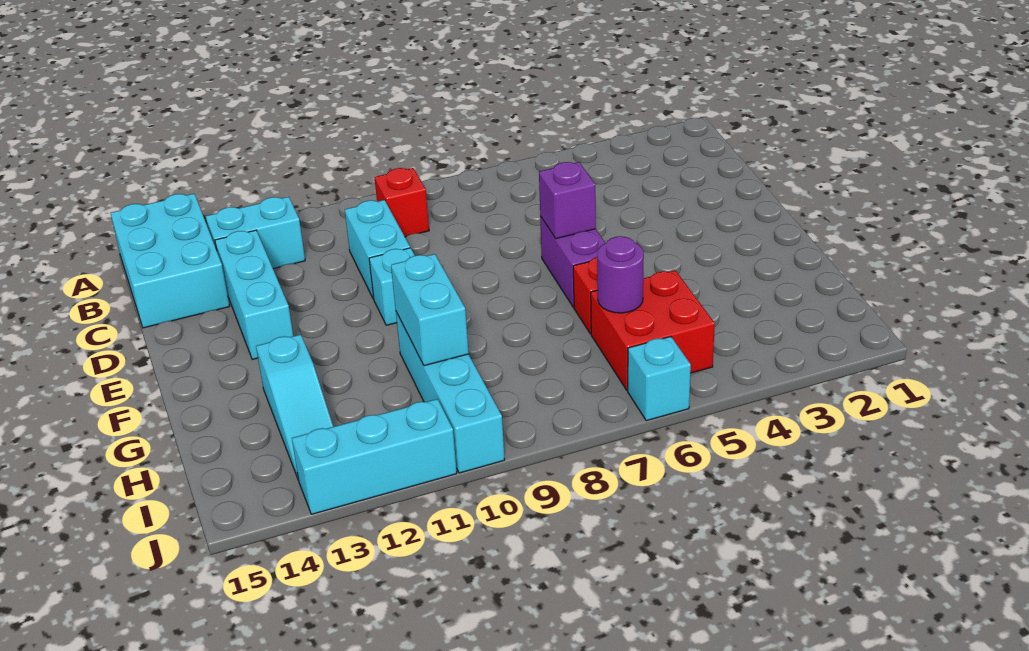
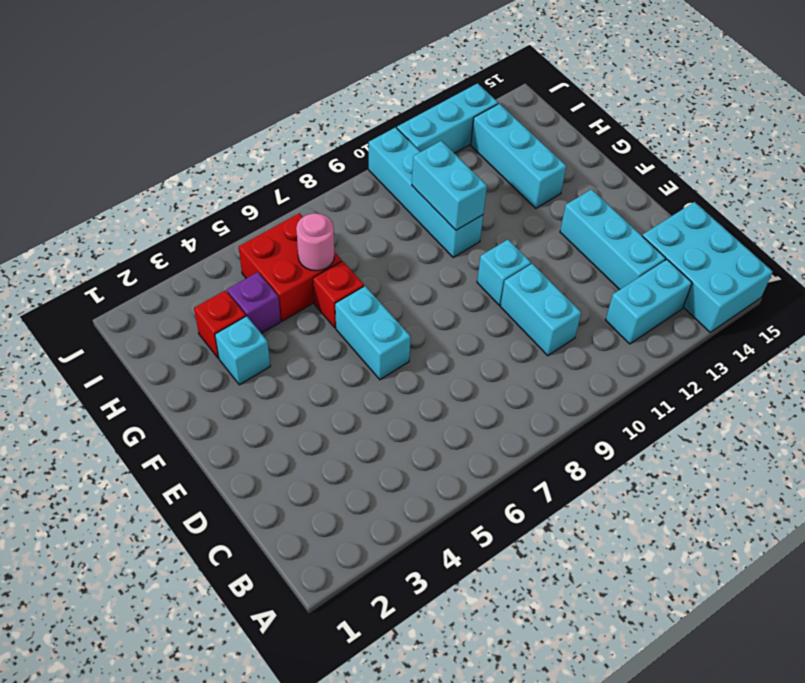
red brick B9 level 1 -> red brick H3 level 1
purple brick E6:F6 level 1 -> cyan brick E6:F6 level 1
purple brick E6 level 2 -> purple brick H4 level 1
cyan slope G13:I13 level 1 top G -> cyan brick G13:I13 level 1
purple round brick H6 level 2 -> pink round brick H6 level 2
cyan brick J6 level 1 -> cyan brick G3 level 1

